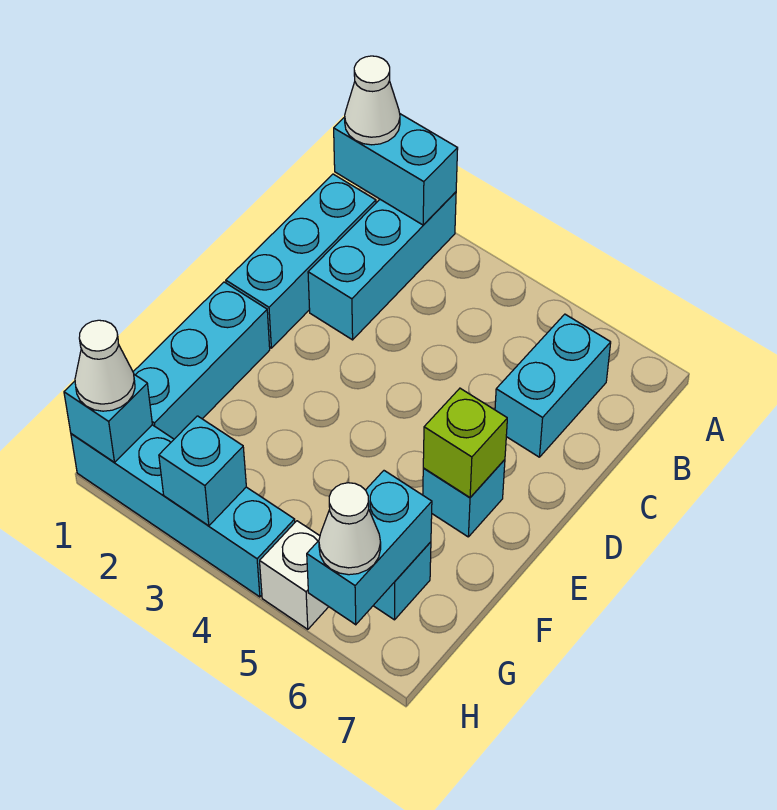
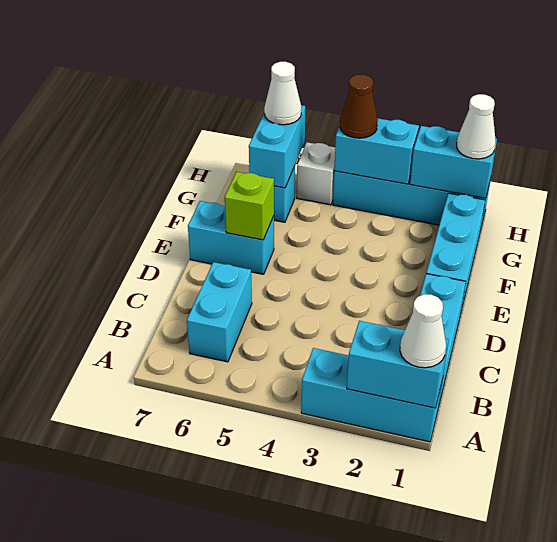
cyan brick A2:C2 level 1 -> cyan brick A1:A3 level 1
cyan brick E6 level 1 -> cyan brick E6:E7 level 1
cyan brick H1 level 2 -> cyan brick H1:H2 level 2
cyan brick H3 level 2 -> cyan brick H3:H4 level 2
none -> brown cone H4 level 3

